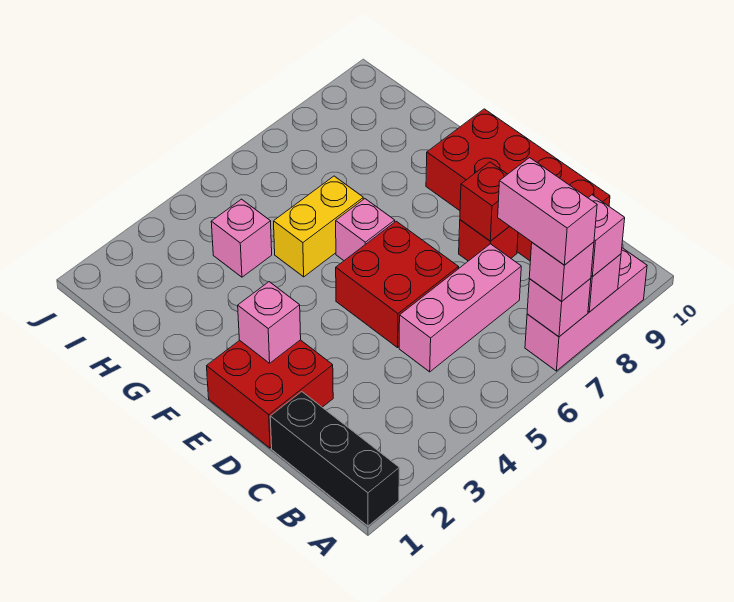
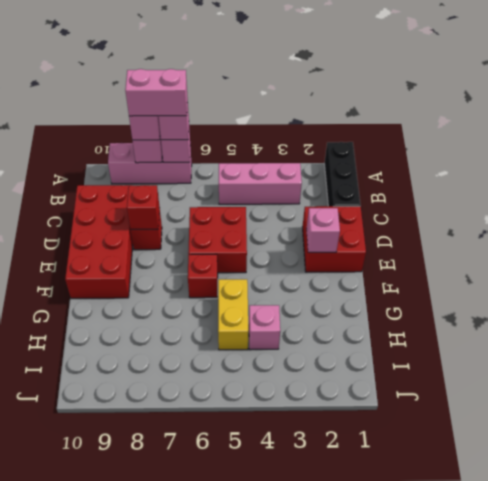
pink brick A7:B7 level 4 -> pink brick A7:A8 level 4
pink brick C5:C7 level 1 -> pink brick B3:B5 level 1
pink brick F6 level 1 -> red brick F6 level 1
yellow brick G5:G6 level 1 -> yellow brick G5:H5 level 1

